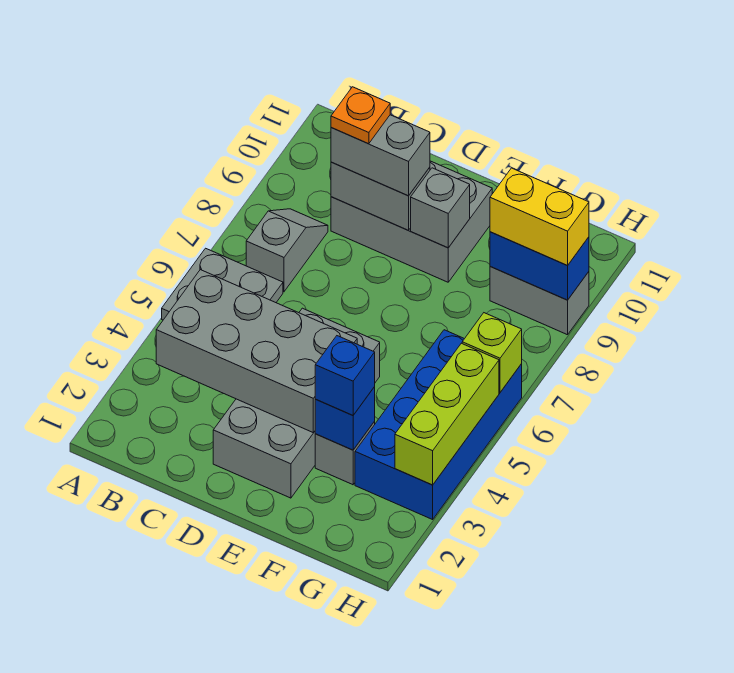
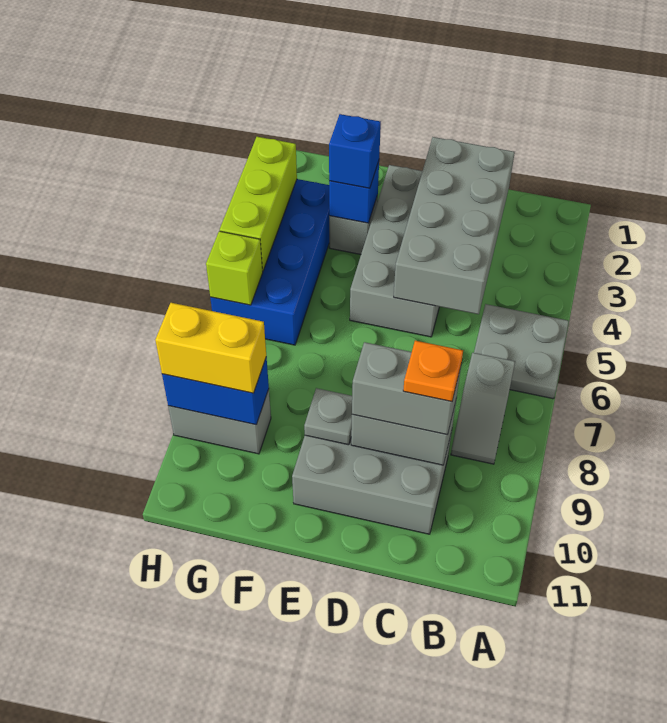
grey brick B3:E4 level 2 -> grey brick C2:D5 level 2
grey brick E9 level 2 -> grey plate E9 level 2

